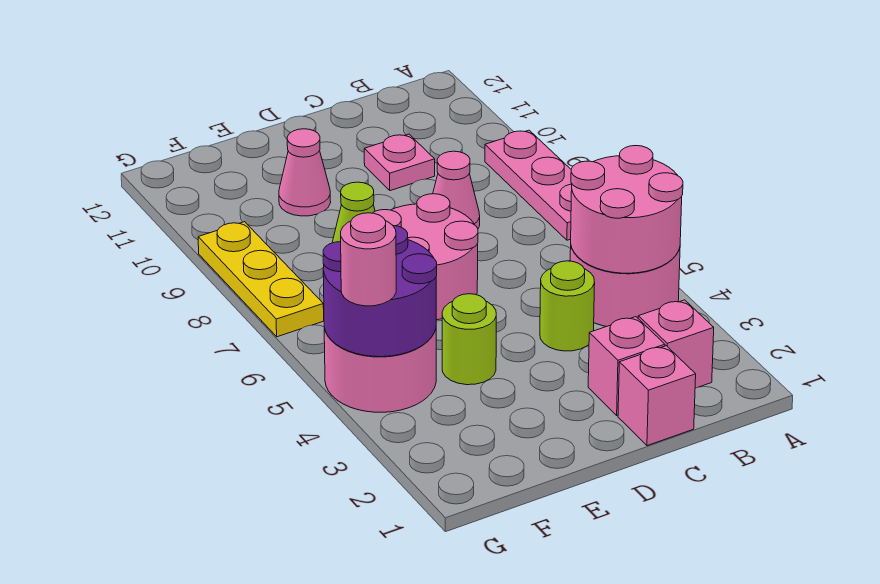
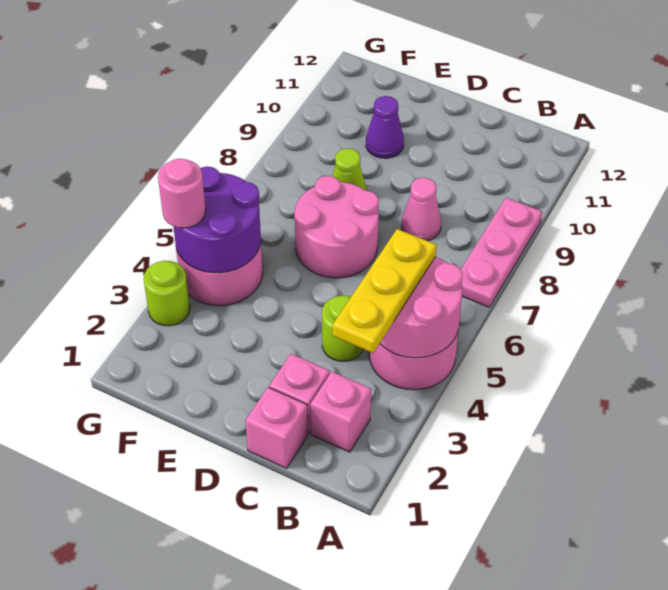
pink plate C10 level 1 -> none
lime round brick E4 level 1 -> lime round brick G3 level 1
pink cone E10 level 1 -> purple cone E10 level 1
yellow plate G7:G9 level 1 -> yellow plate B3:B5 level 3

